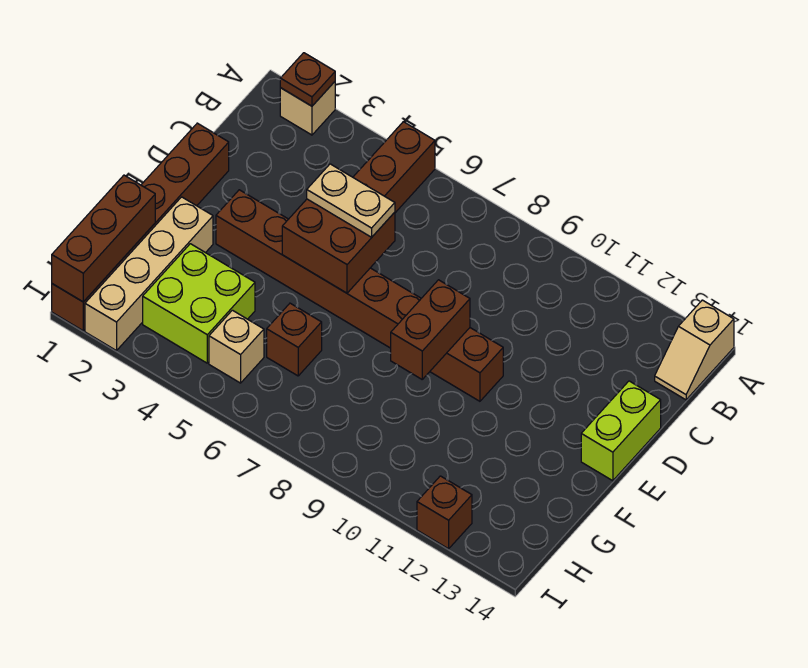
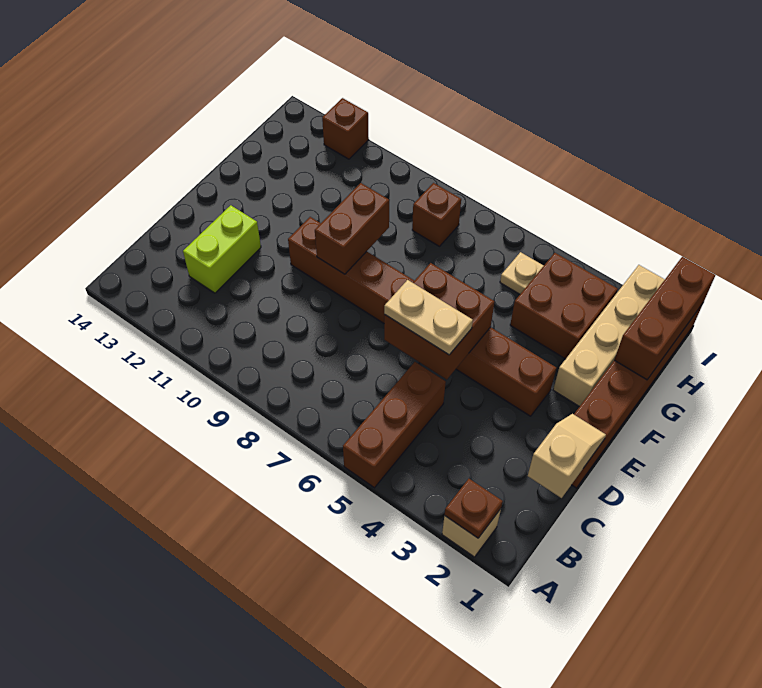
tan slope A14:B14 level 1 top A -> tan slope C1:D1 level 2 top C
lime brick D14:E14 level 1 -> lime brick C12:D12 level 1
lime brick G3:H4 level 1 -> brown brick G3:H4 level 1
brown brick G6 level 1 -> brown brick H8 level 1
tan brick H5 level 1 -> tan plate H5 level 1

